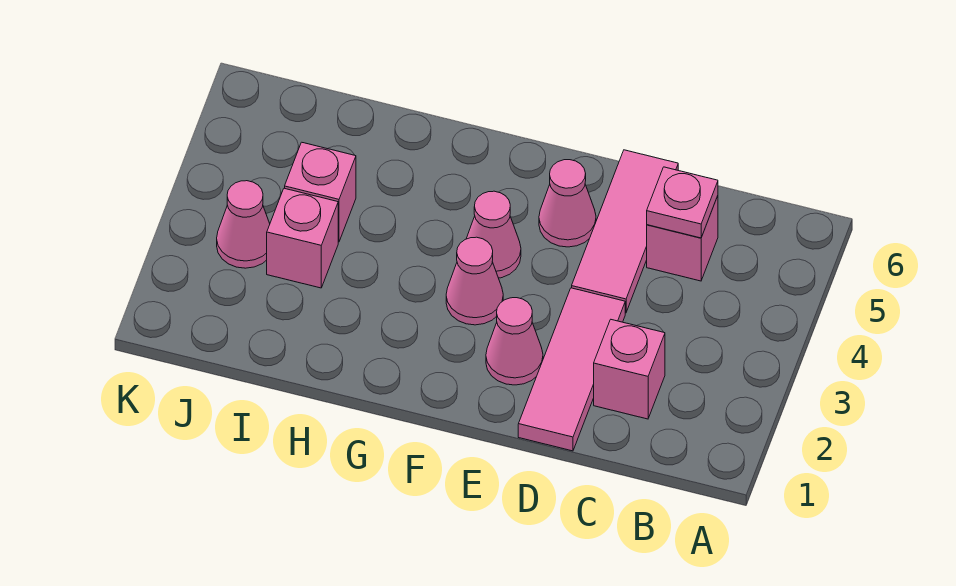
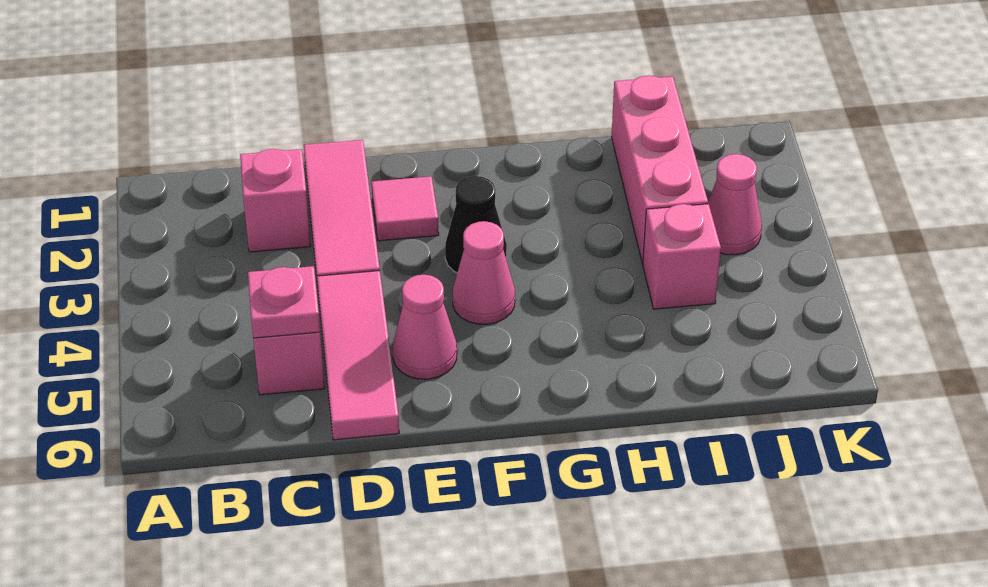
pink cone E2 level 1 -> pink tile E2 level 1
pink cone F3 level 1 -> black cone F3 level 1
pink brick I3 level 1 -> pink brick I1:I3 level 1

